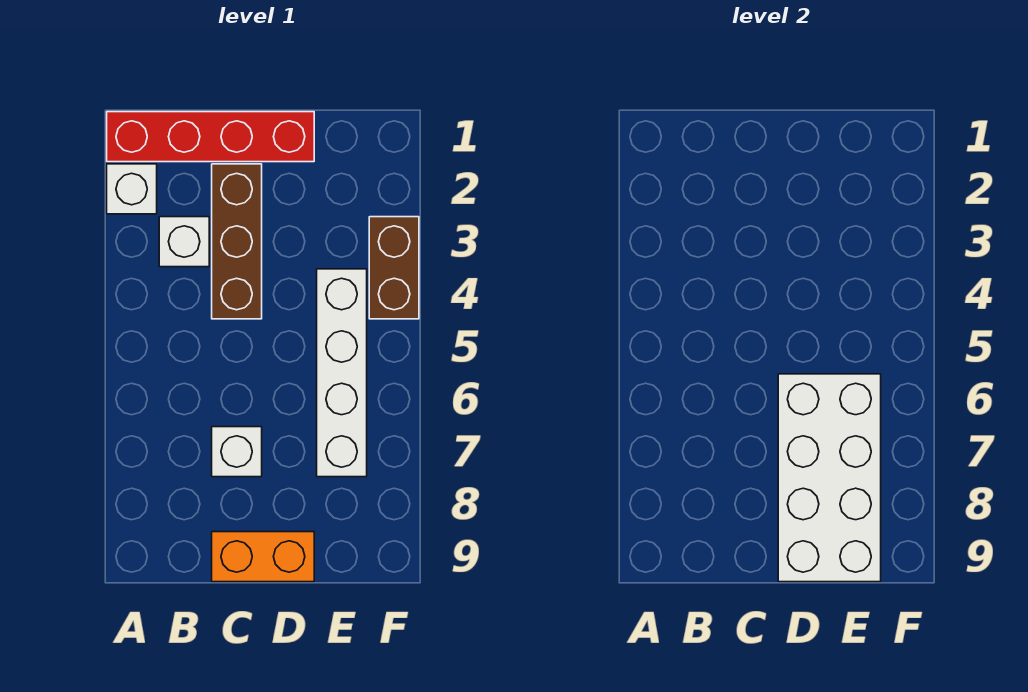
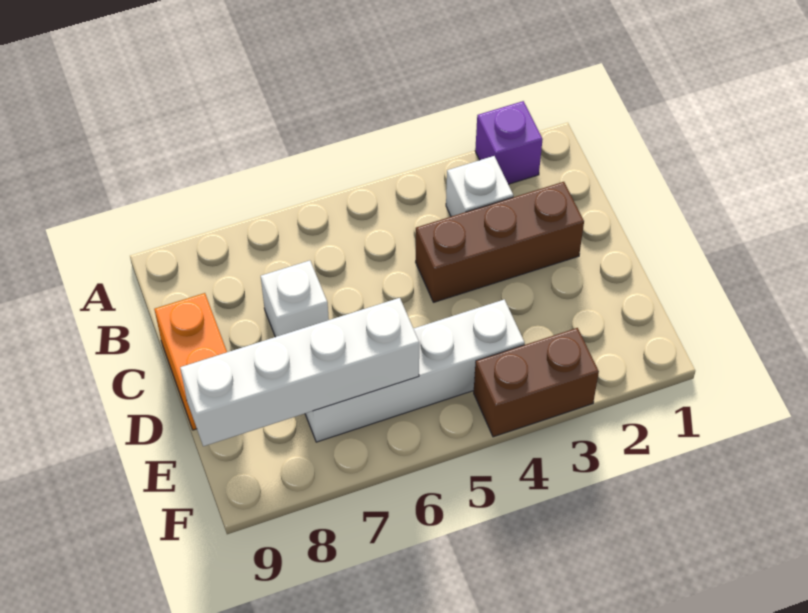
red brick A1:D1 level 1 -> none
white brick A2 level 1 -> purple brick A2 level 1
white brick D6:E9 level 2 -> white brick E6:E9 level 2

